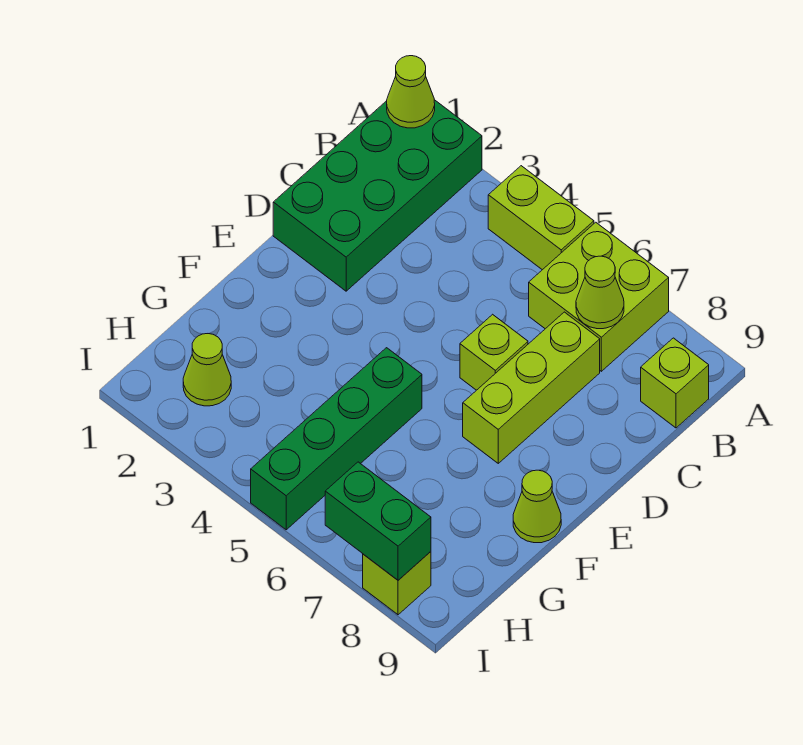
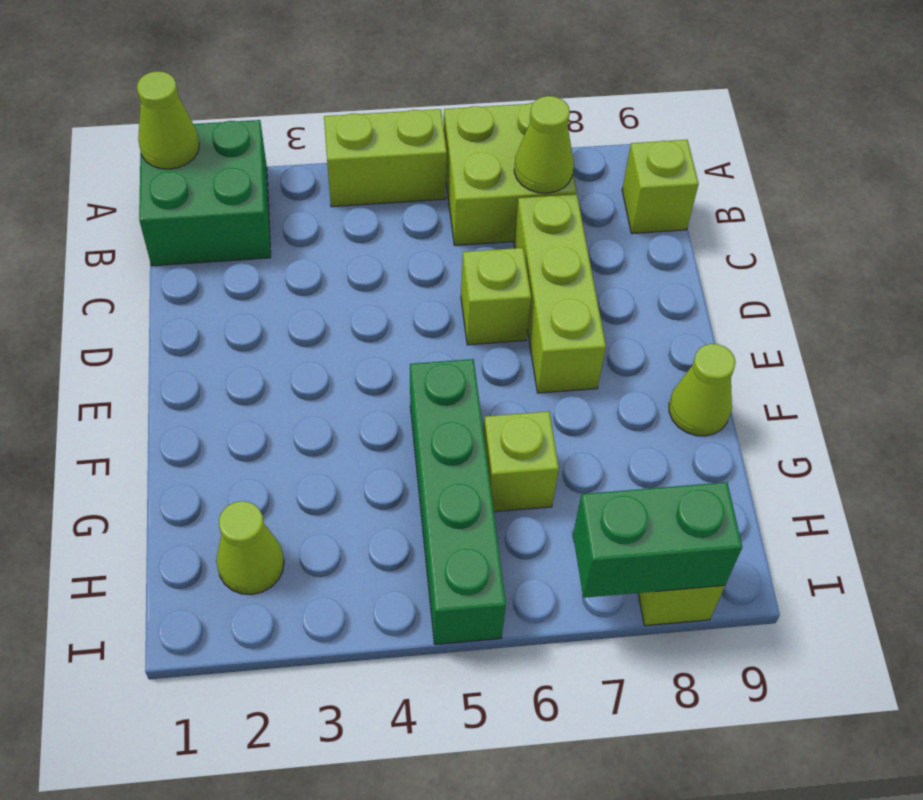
green brick A1:D2 level 1 -> green brick A1:B2 level 1
none -> lime brick G6 level 1

